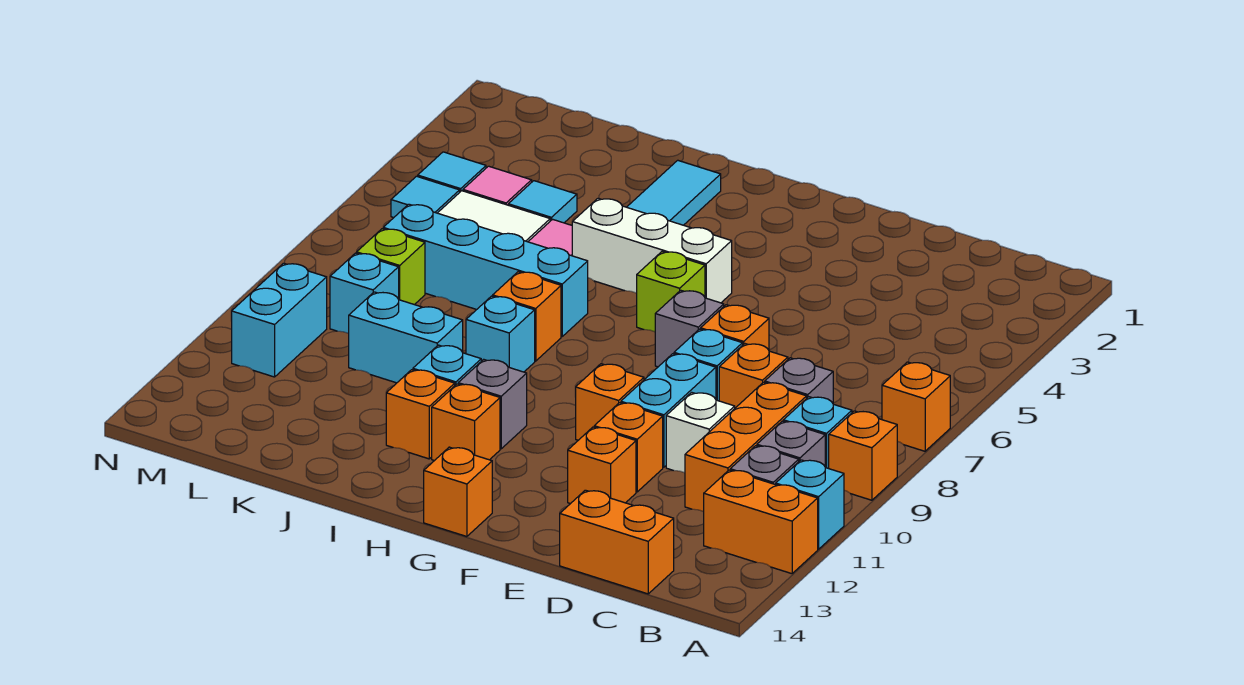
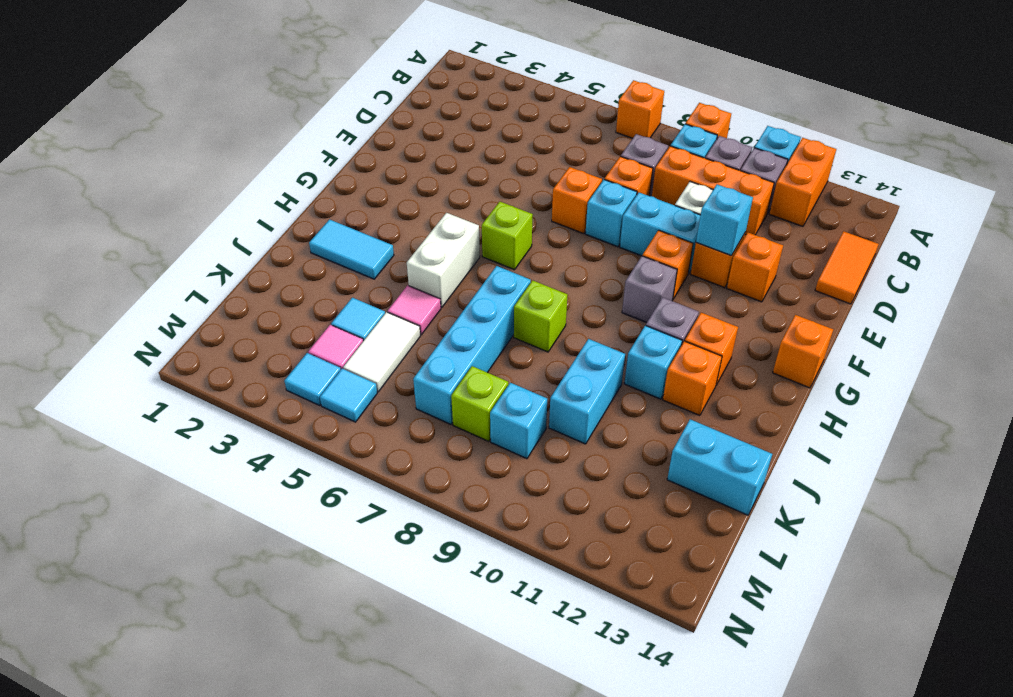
orange brick C14:D14 level 1 -> orange tile C14:D14 level 1
grey brick F7 level 1 -> grey brick G10 level 1
white brick G5:I5 level 1 -> white brick H5:I5 level 1
orange brick I8 level 1 -> lime brick I8 level 1
cyan brick I9 level 1 -> cyan brick E11 level 2
cyan brick M10:M11 level 1 -> cyan brick K13:K14 level 1

